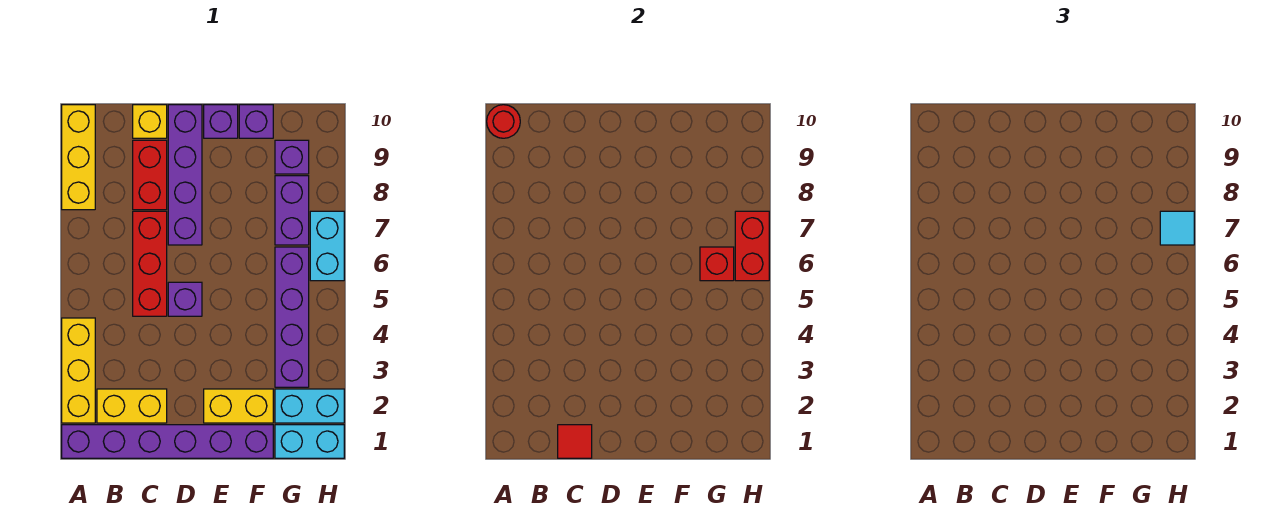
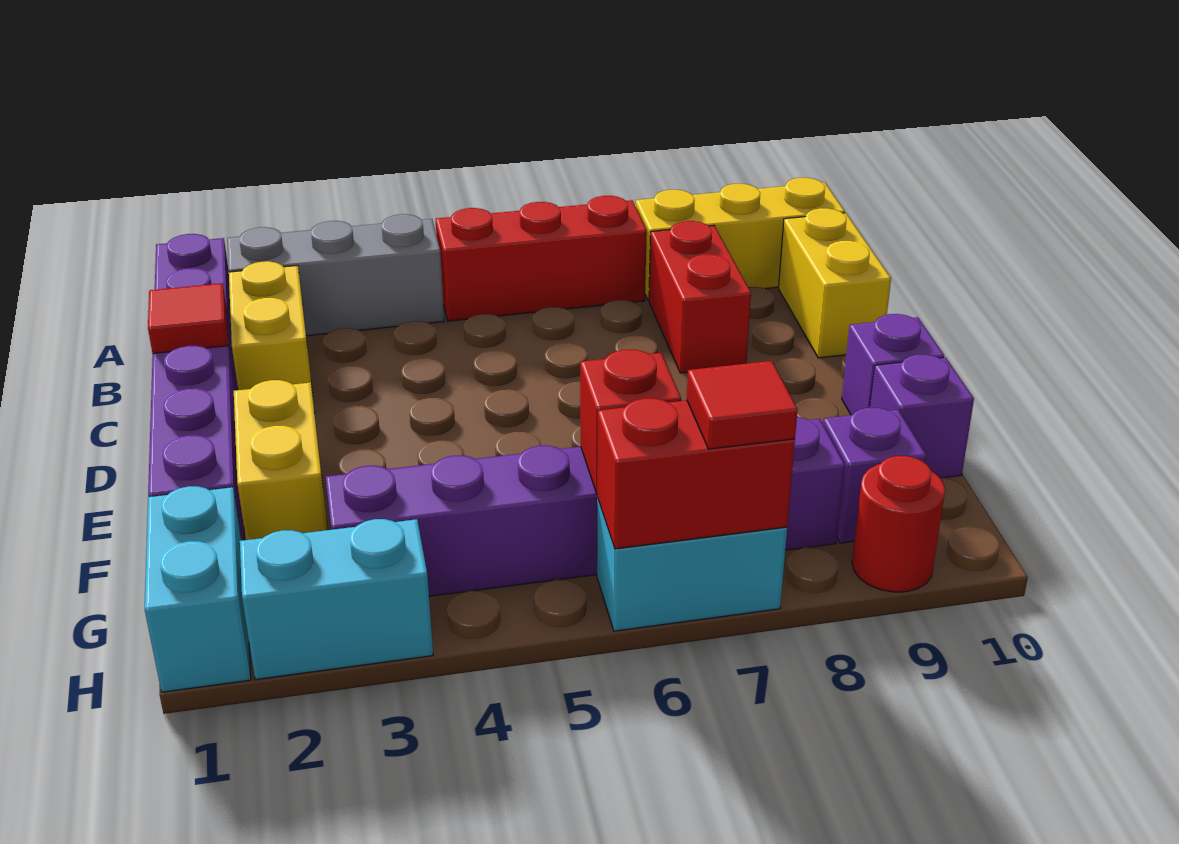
yellow brick A2:A4 level 1 -> grey brick A2:A4 level 1
red round brick A10 level 2 -> red round brick H9 level 1
red brick C5:C7 level 1 -> red brick A5:A7 level 1
red brick C8:C9 level 1 -> red brick B8:C8 level 1
yellow brick C10 level 1 -> yellow brick B10:C10 level 1
purple brick D5 level 1 -> none
purple brick D7:D10 level 1 -> none
cyan brick G2:H2 level 1 -> cyan brick H2:H3 level 1
cyan tile H7 level 3 -> red tile H7 level 3

